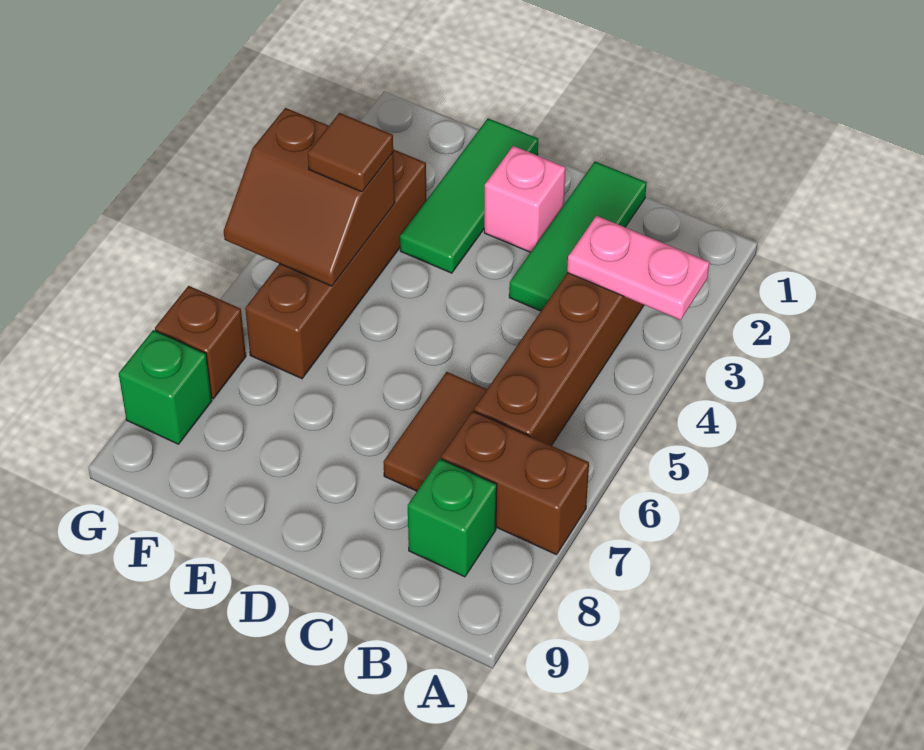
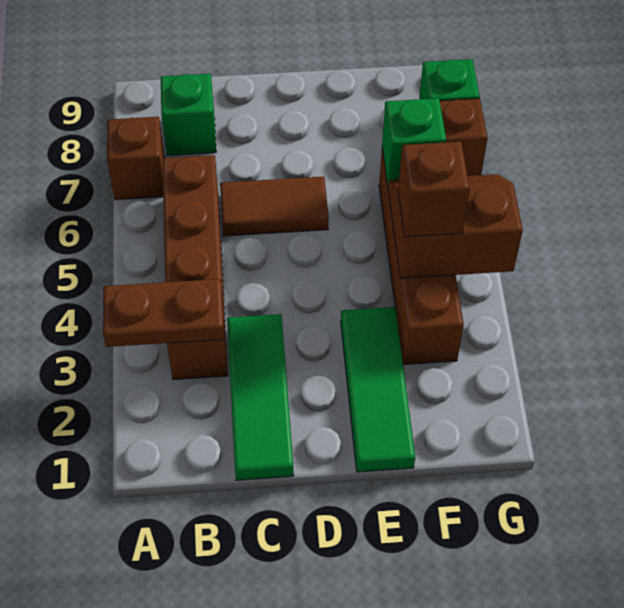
pink plate A3:B3 level 2 -> brown plate A3:B3 level 2
brown brick A7:B7 level 1 -> brown brick A7 level 1
brown tile C6:C7 level 1 -> brown tile C6:D6 level 1
pink brick D2 level 1 -> none
brown tile F4 level 3 -> brown brick F4 level 3
none -> green brick F6 level 2

